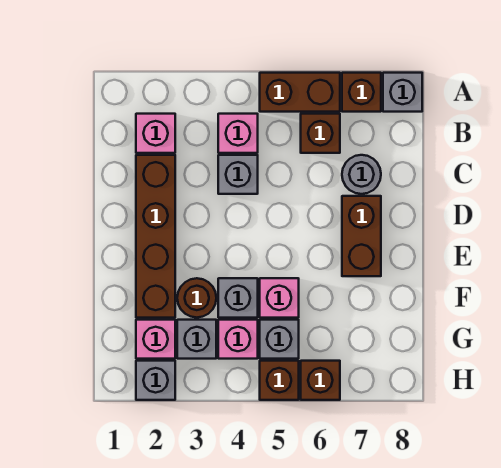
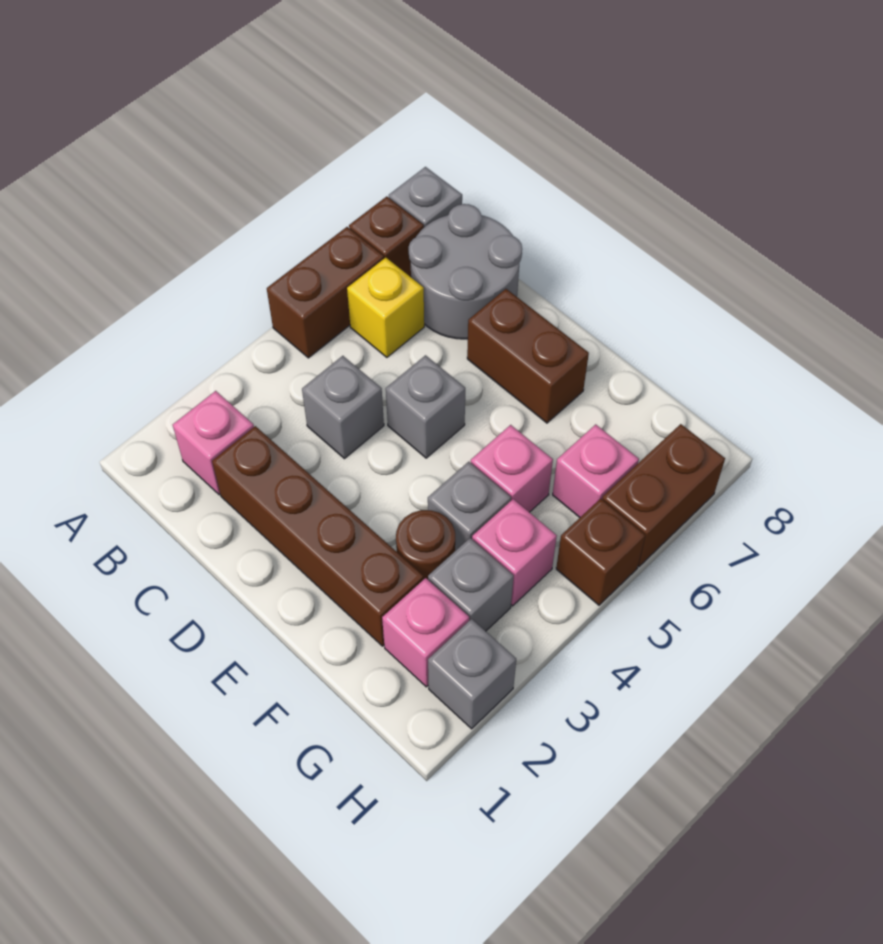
pink brick B4 level 1 -> pink brick G6 level 1
brown brick B6 level 1 -> yellow brick B6 level 1
grey round brick C7 level 1 -> grey round brick B7:C8 level 1
grey brick G5 level 1 -> grey brick D5 level 1
brown brick H6 level 1 -> brown brick H6:H7 level 1

